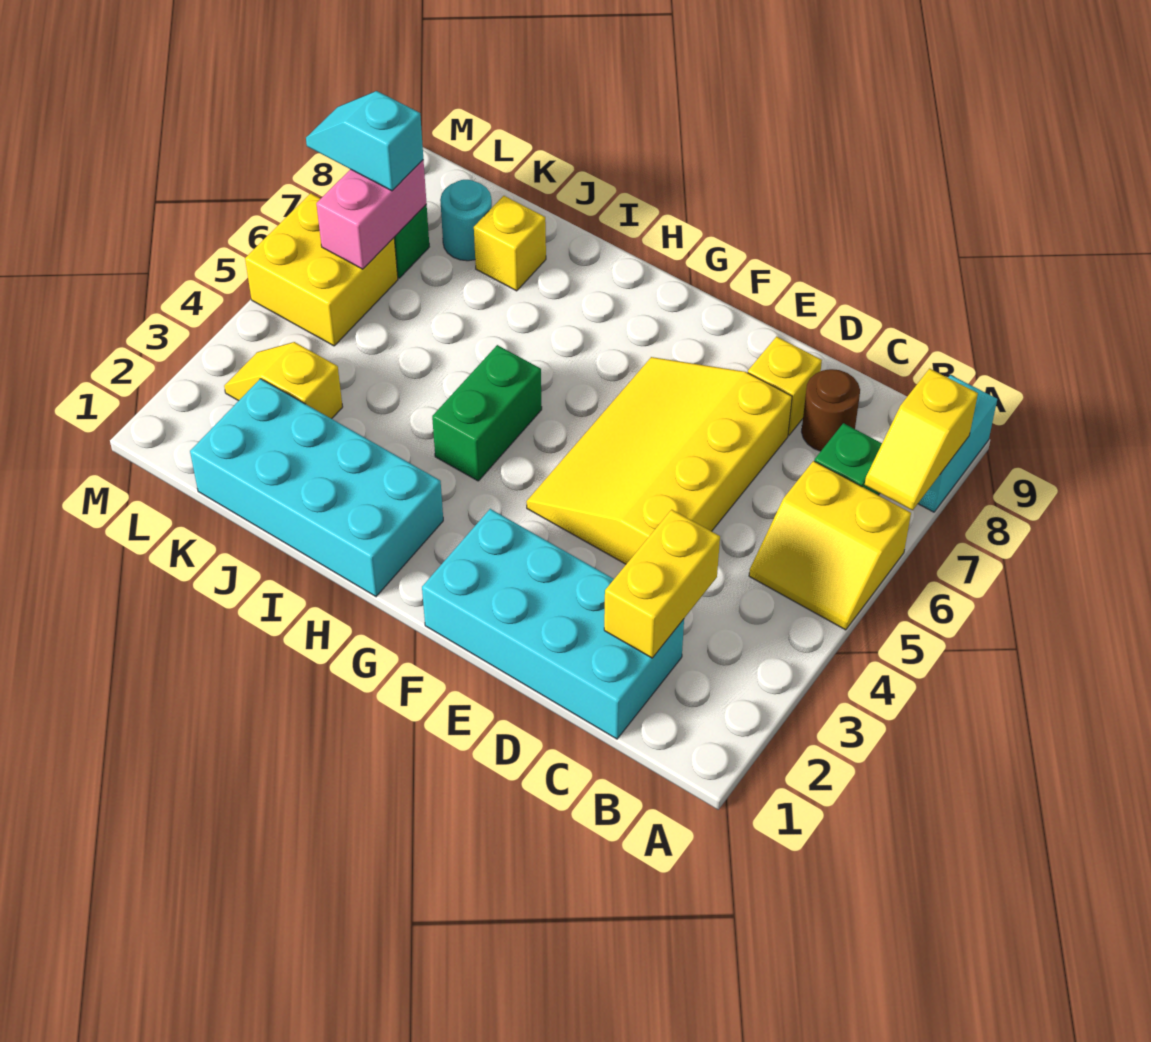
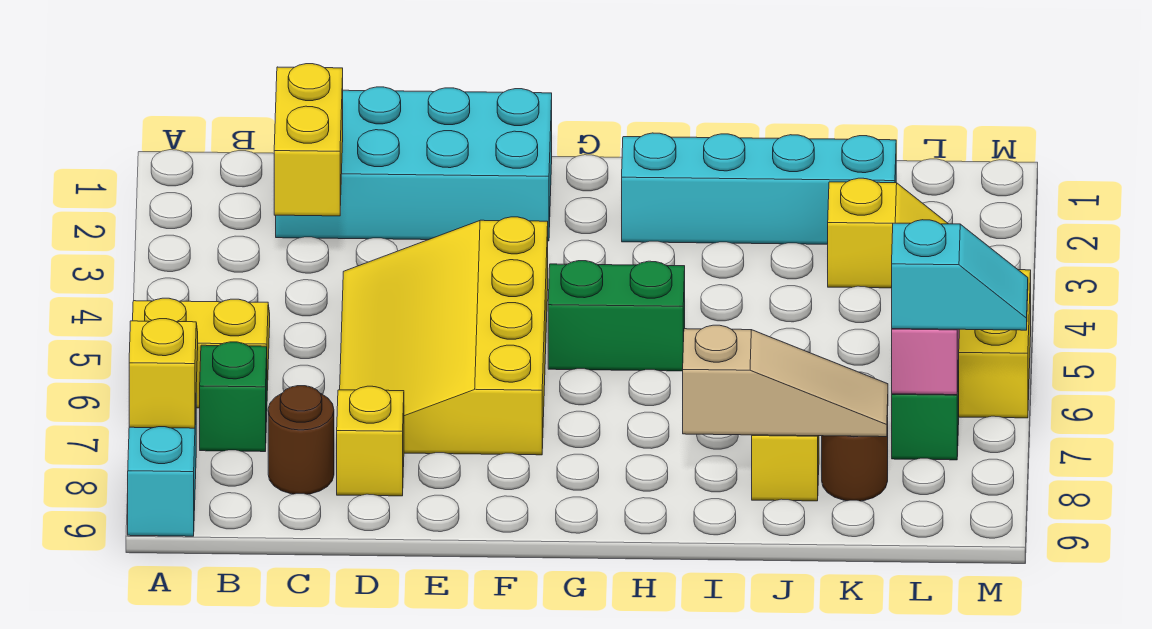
yellow slope D4:F7 level 1 top D -> yellow slope D4:F7 level 1 top F
cyan brick H1:K2 level 1 -> cyan brick H2:K2 level 1
green brick H4:H5 level 1 -> green brick G5:H5 level 1
none -> tan slope I8:K8 level 2 top I
cyan round brick K8 level 1 -> brown round brick K8 level 1

